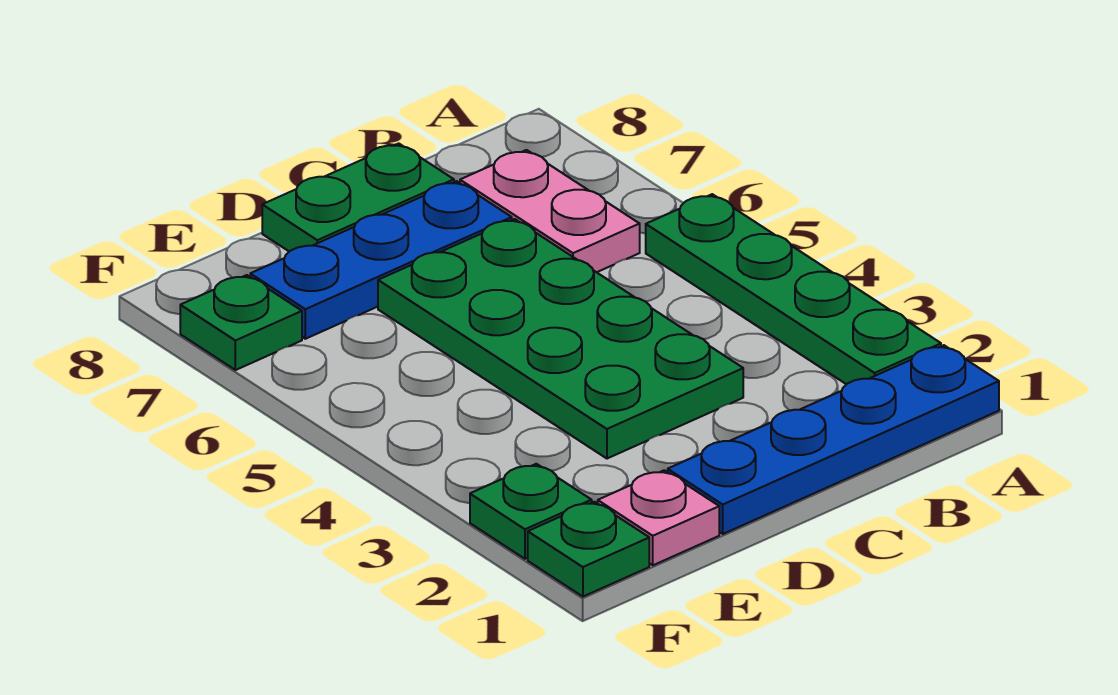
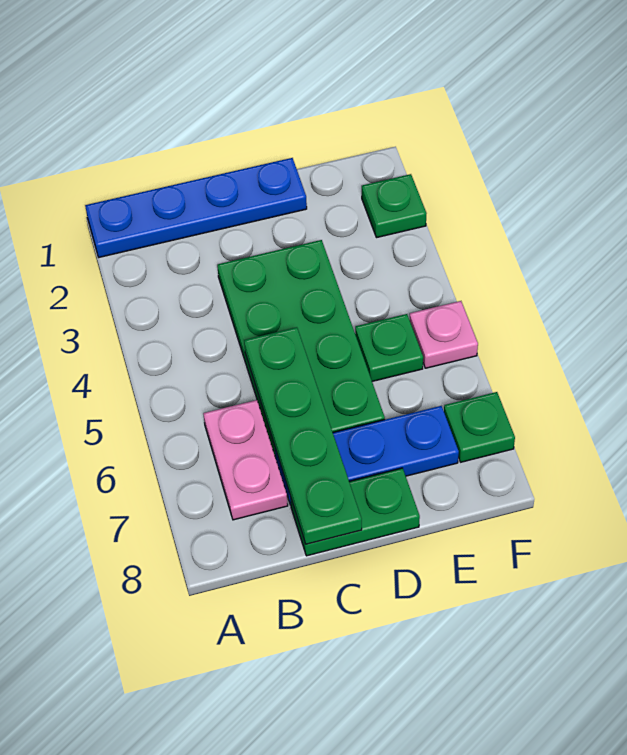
green plate A2:A5 level 1 -> green plate C5:C8 level 2
pink plate E1 level 1 -> pink plate F5 level 1
green plate F1 level 1 -> green plate E5 level 1

